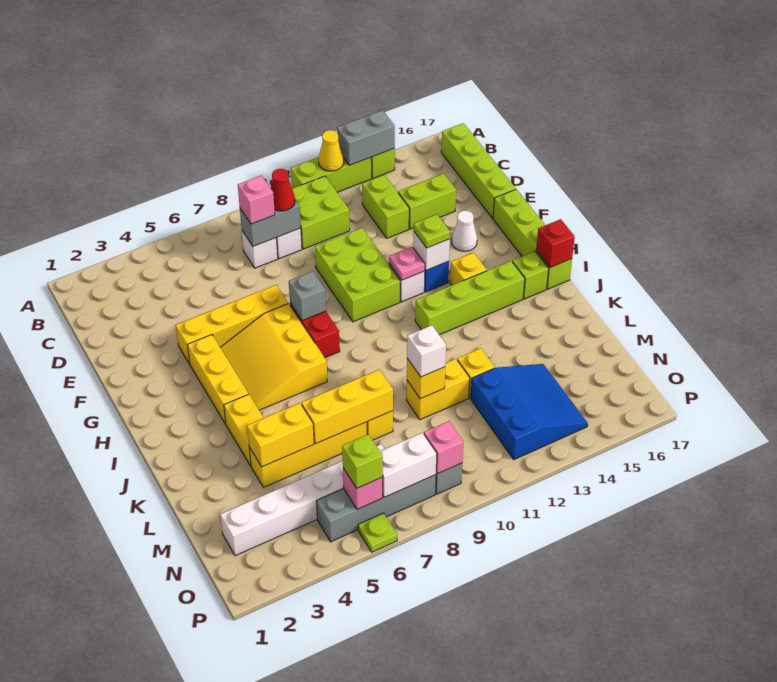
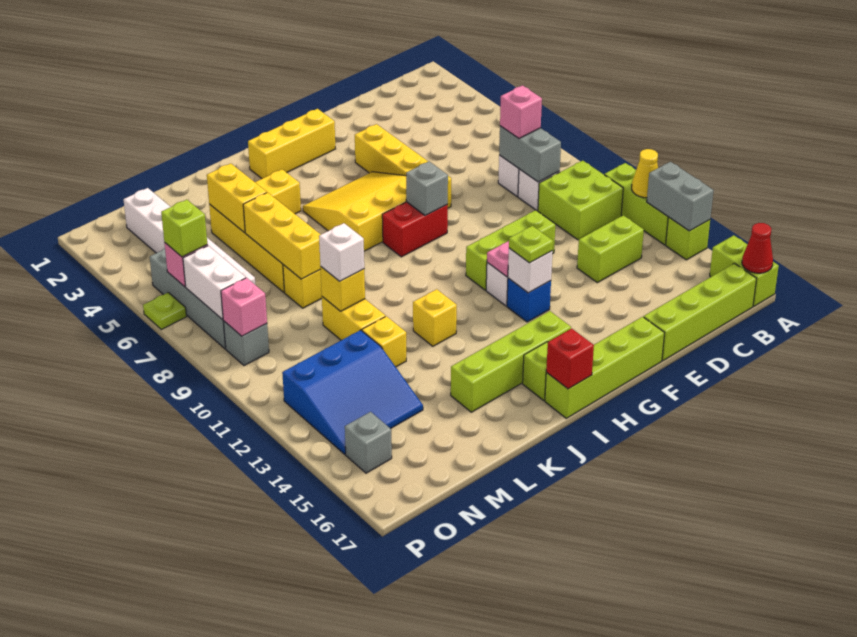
red cone C9 level 3 -> red cone A17 level 2
lime brick D14:D15 level 1 -> lime brick A16:A17 level 1
lime brick E10:G11 level 1 -> lime brick E11:G11 level 1
white cone F15 level 1 -> none
yellow brick G4:I4 level 1 -> yellow brick G2:I2 level 1
yellow brick H14 level 1 -> yellow brick J12 level 1
lime brick I12:I15 level 1 -> lime brick H15:K15 level 1
none -> grey brick O15 level 1

